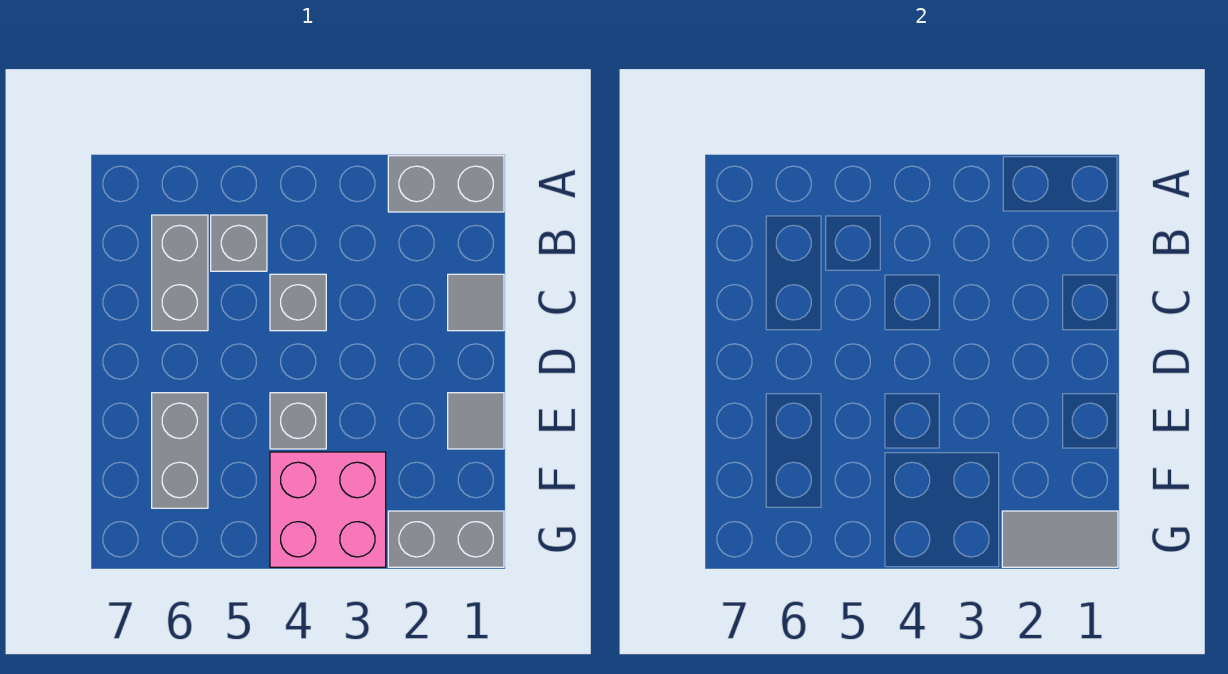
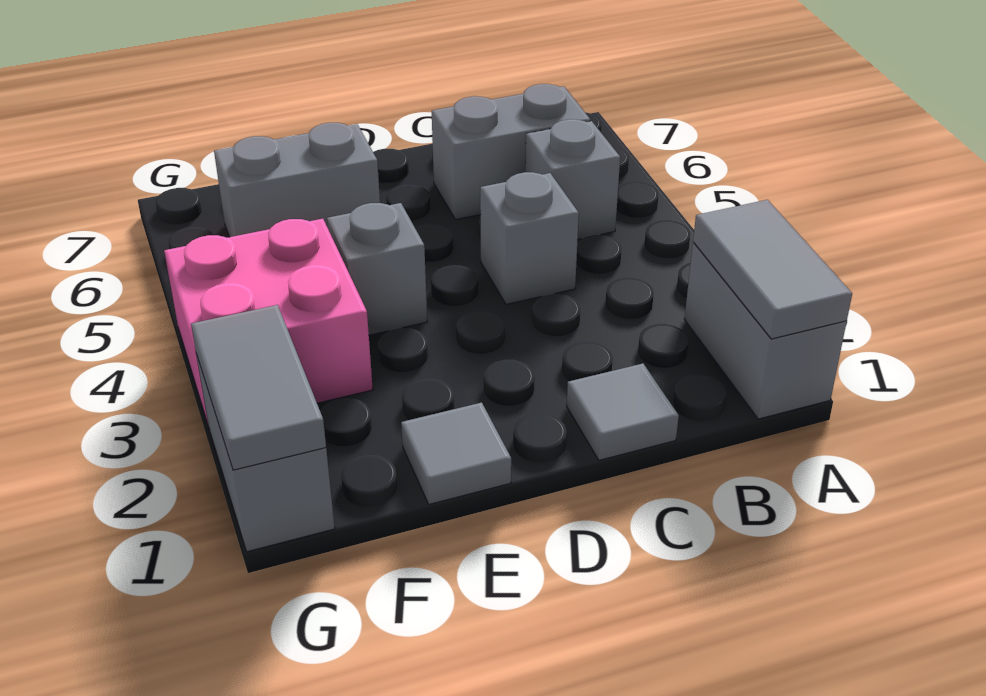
none -> grey tile A1:A2 level 2

